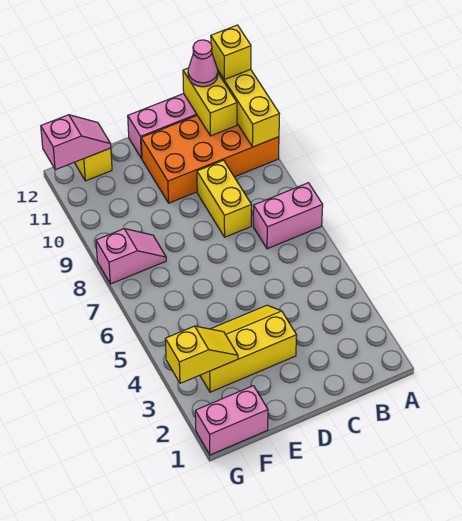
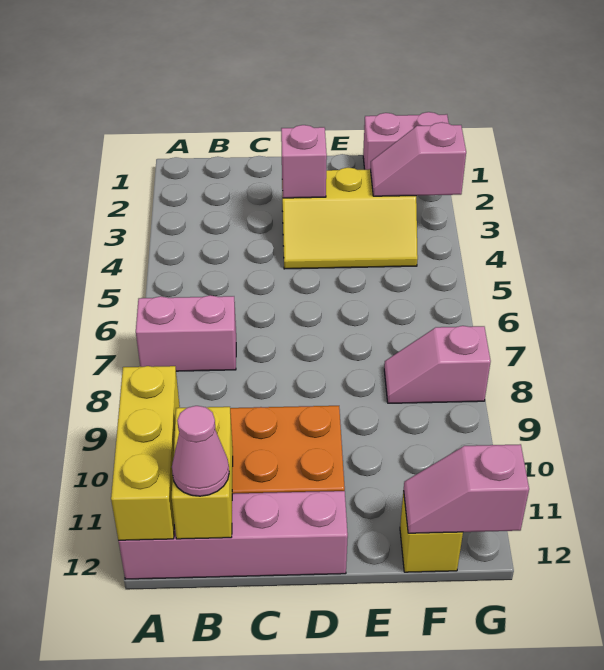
yellow brick A12 level 3 -> none
yellow brick C8:C9 level 1 -> none
none -> pink brick D3 level 2
yellow slope F3:G3 level 2 top G -> pink slope F3:G3 level 2 top G

